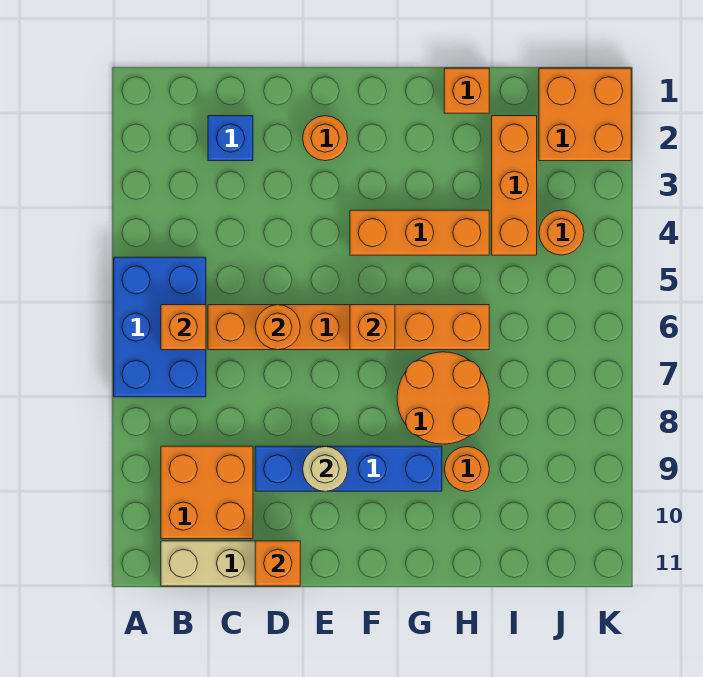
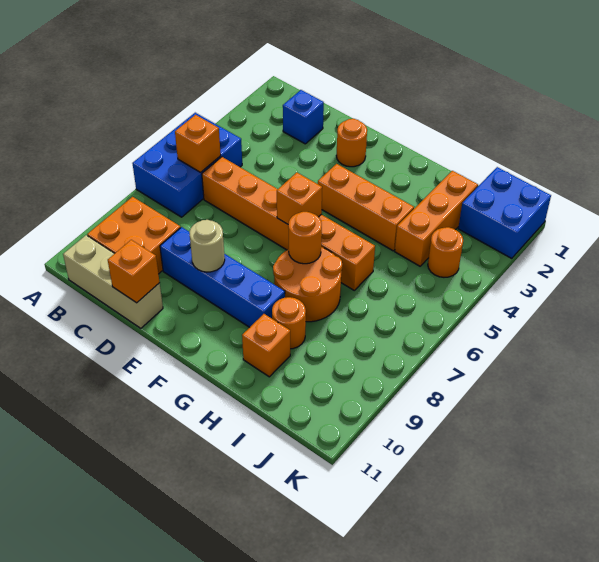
orange round brick D6 level 2 -> orange round brick G7 level 2
orange brick H1 level 1 -> orange brick H10 level 1
orange brick J1:K2 level 1 -> blue brick J1:K2 level 1

